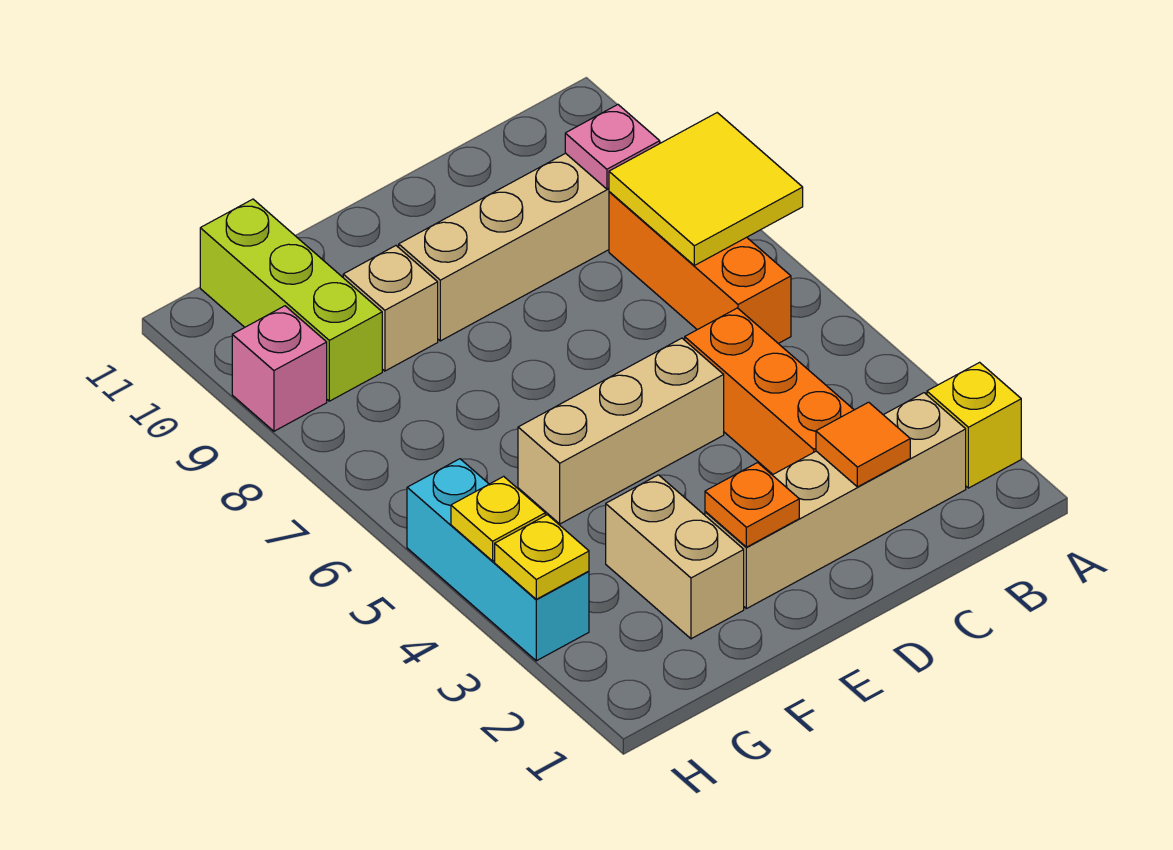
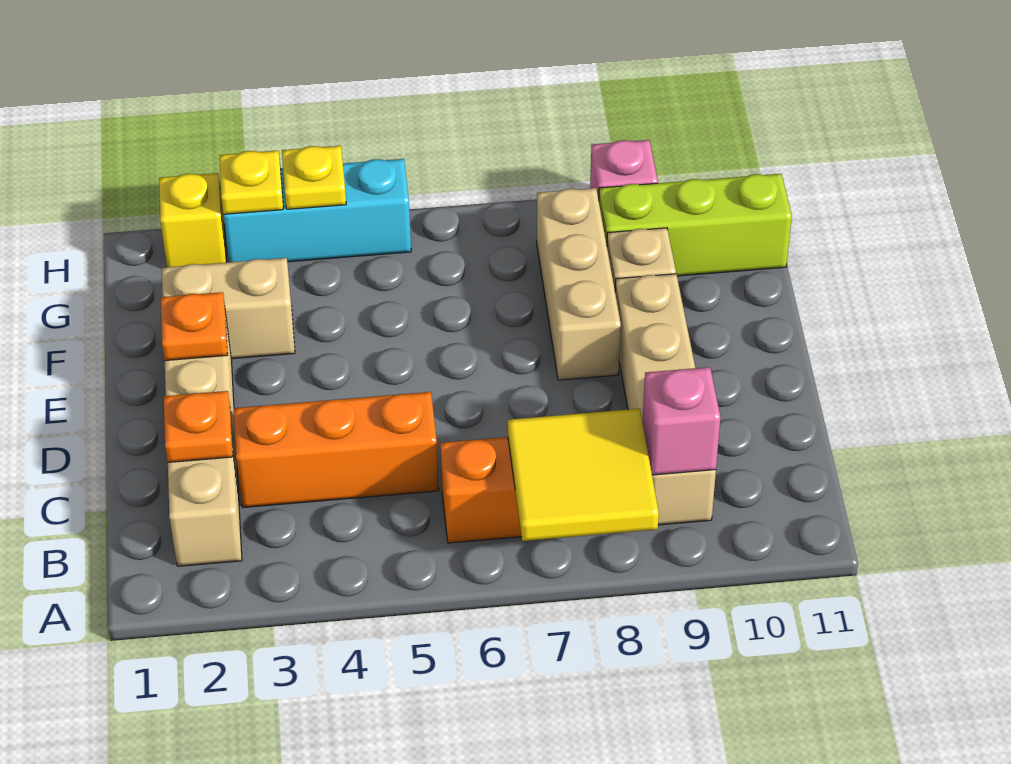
yellow brick A2 level 1 -> yellow brick H2 level 1
pink plate B9 level 2 -> pink brick B9 level 2
orange tile C2 level 2 -> orange plate C2 level 2
tan brick D5:F5 level 1 -> tan brick E8:G8 level 1

